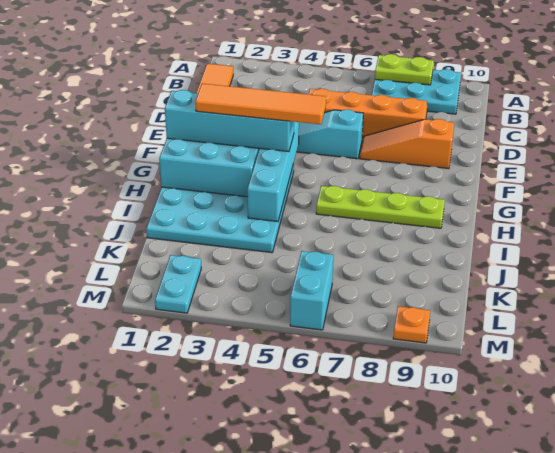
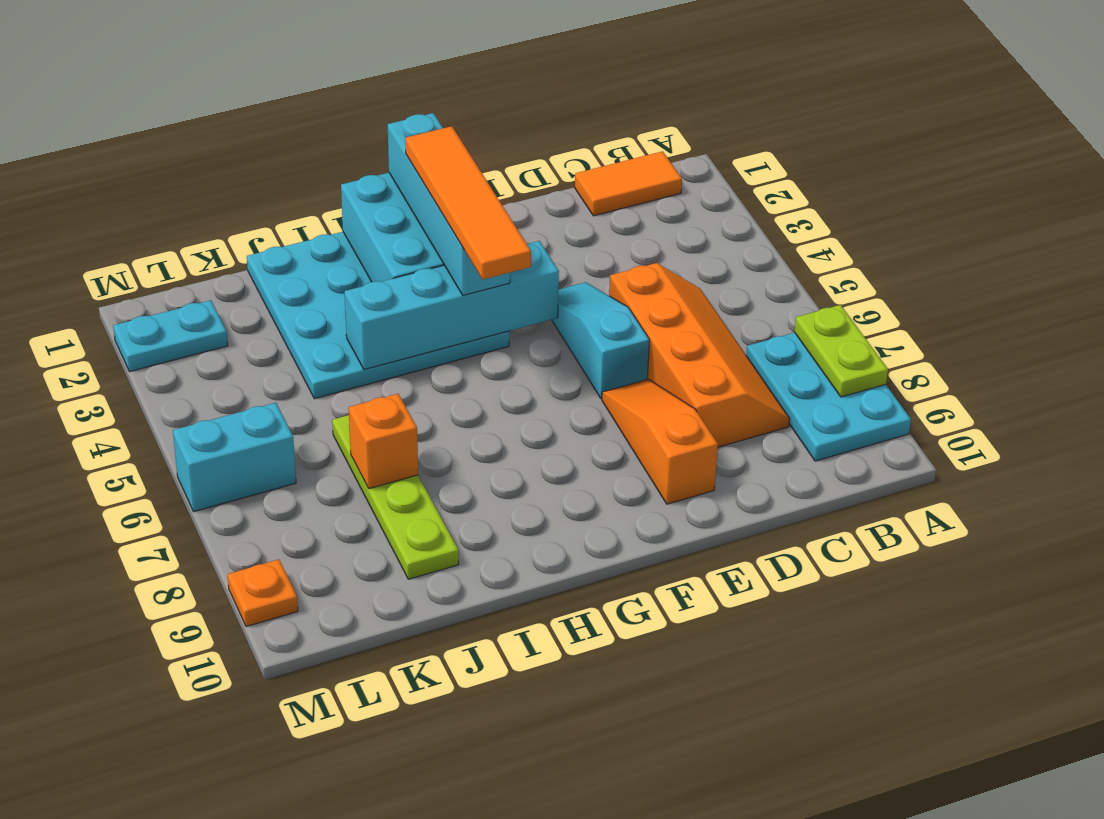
lime plate H6:H9 level 1 -> lime plate J6:J9 level 1
none -> orange brick J7 level 2

